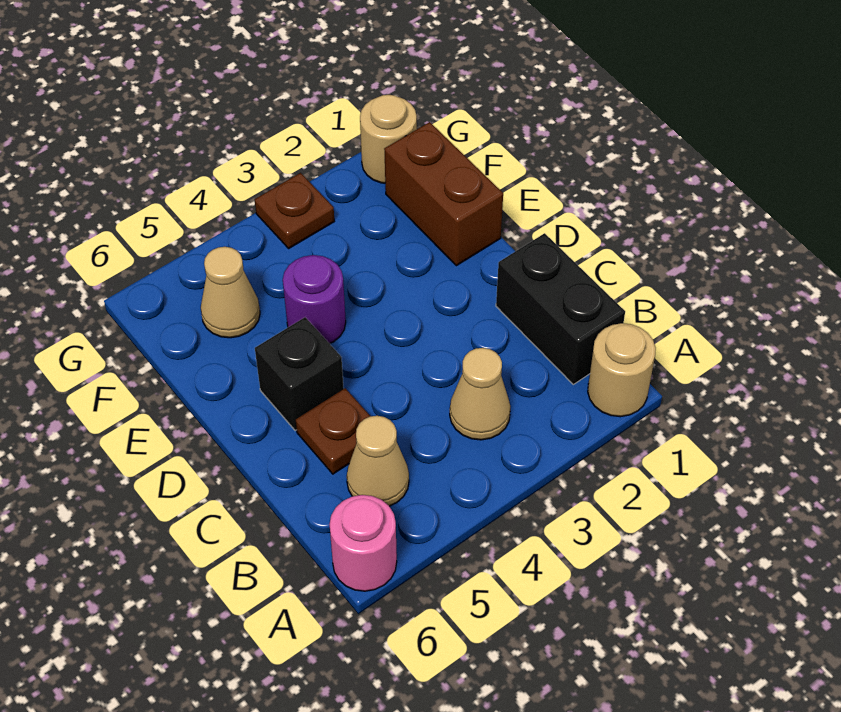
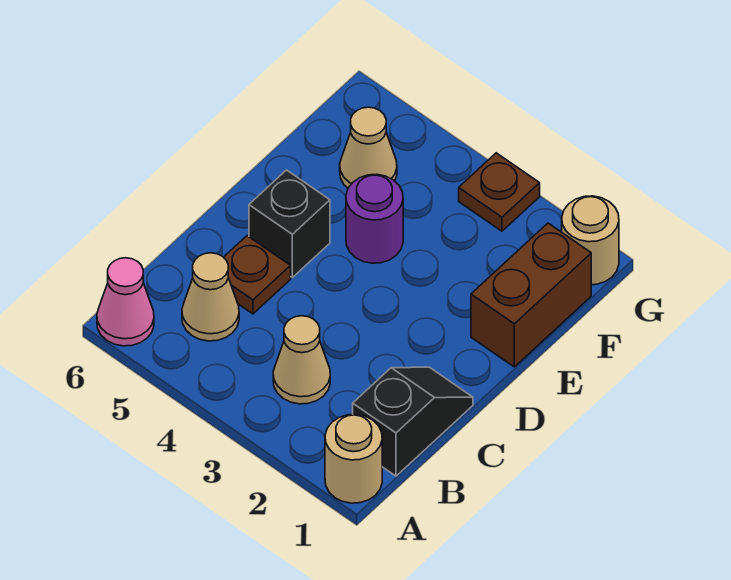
pink round brick A6 level 1 -> pink cone A6 level 1
black brick B1:C1 level 1 -> black slope B1:C1 level 1 top B

